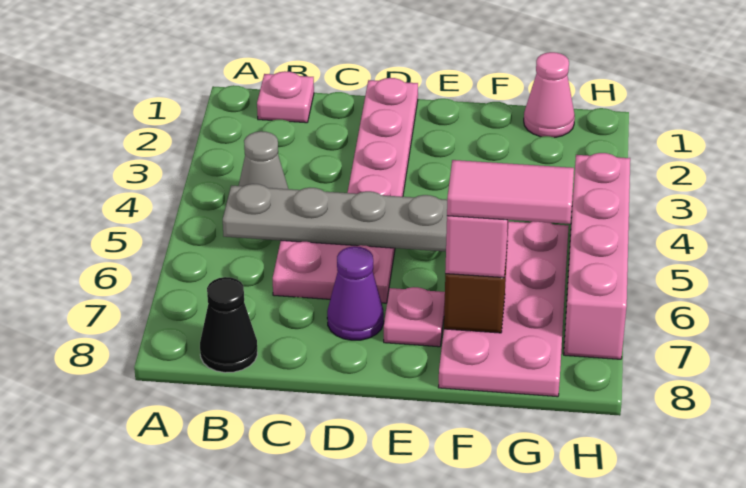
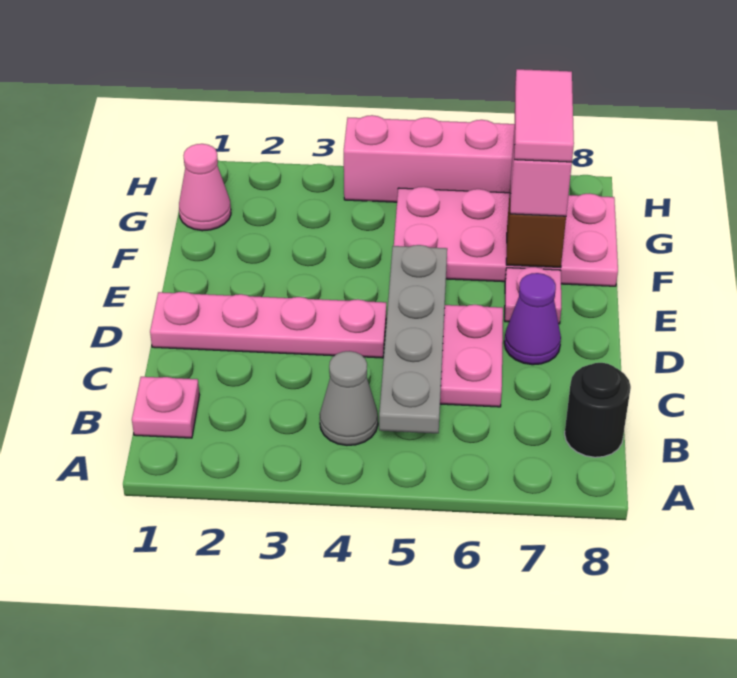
black cone B8 level 1 -> black round brick B8 level 1

